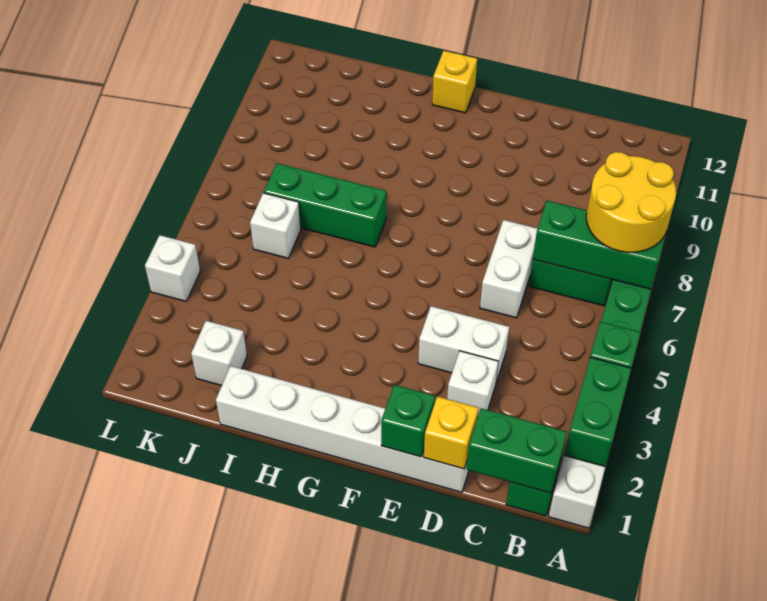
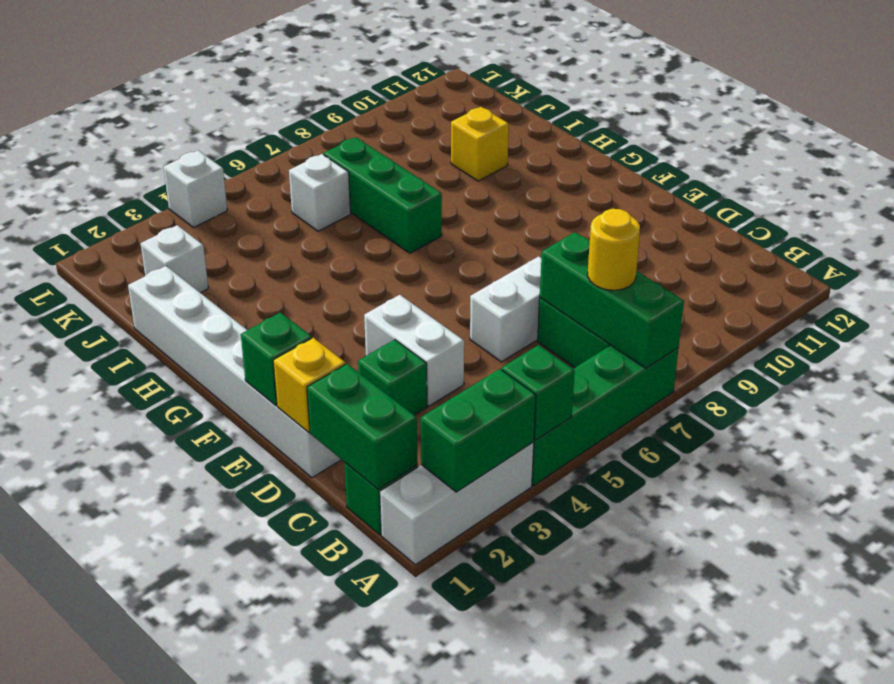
yellow round brick A7:B8 level 3 -> yellow round brick B7 level 3
white brick D3 level 1 -> green brick D3 level 1
yellow brick G12 level 1 -> yellow brick I10 level 1

